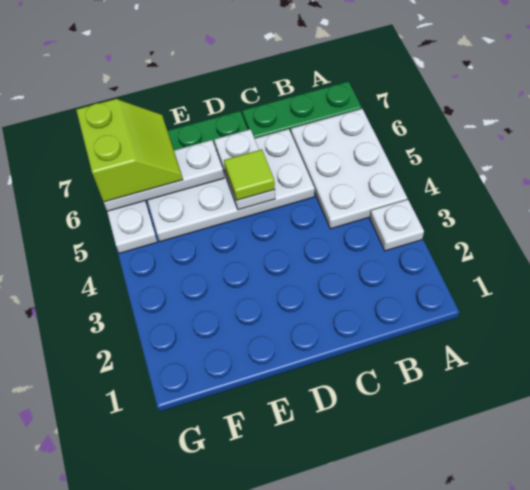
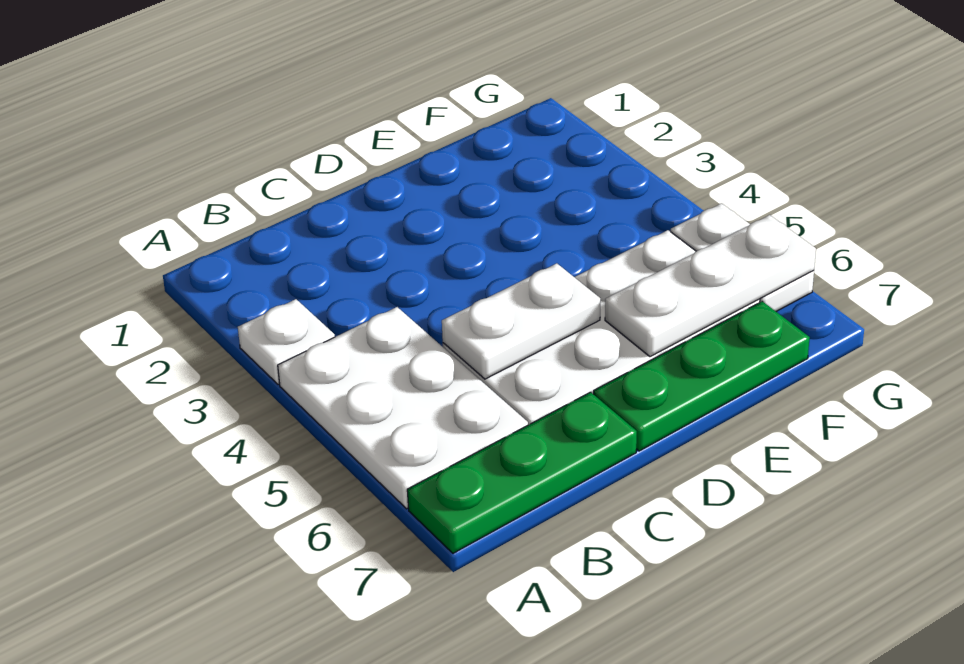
white plate D5:D6 level 2 -> white plate C5:D5 level 2
lime tile D5 level 3 -> none
lime slope F6:G7 level 3 top G -> none

